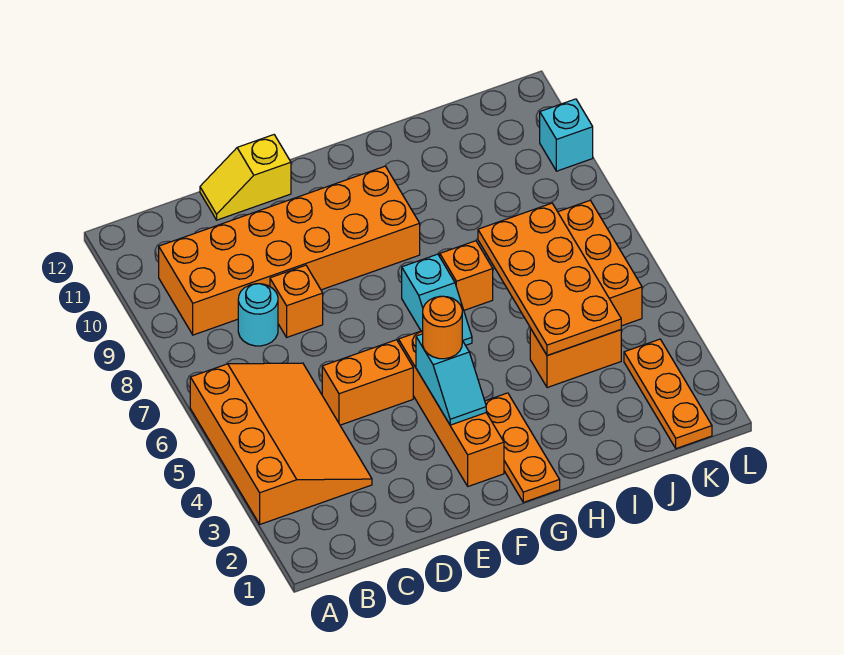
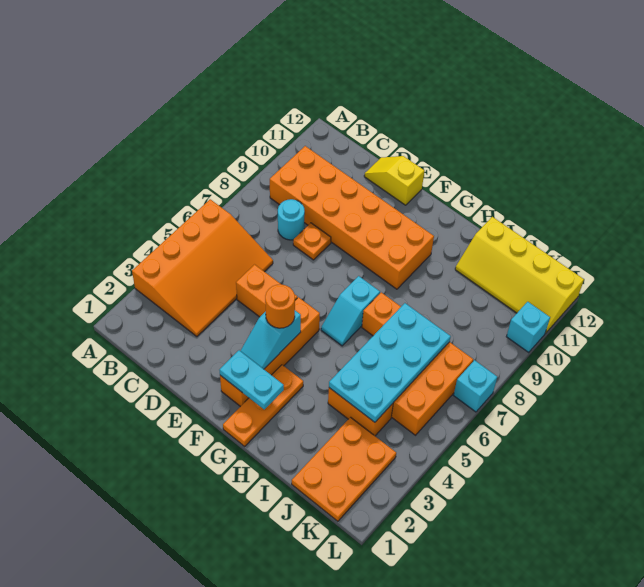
orange brick D8 level 1 -> orange plate D8 level 1
none -> cyan plate F2:G2 level 2
orange plate I4:J7 level 2 -> cyan plate I4:J7 level 2
none -> yellow slope I11:L12 level 1 top 12
orange plate K1:K3 level 1 -> orange plate J1:K3 level 1
none -> cyan brick L7 level 1

